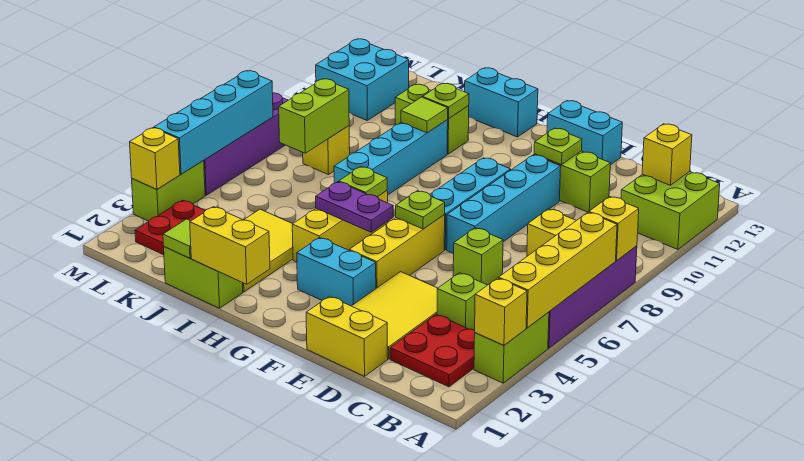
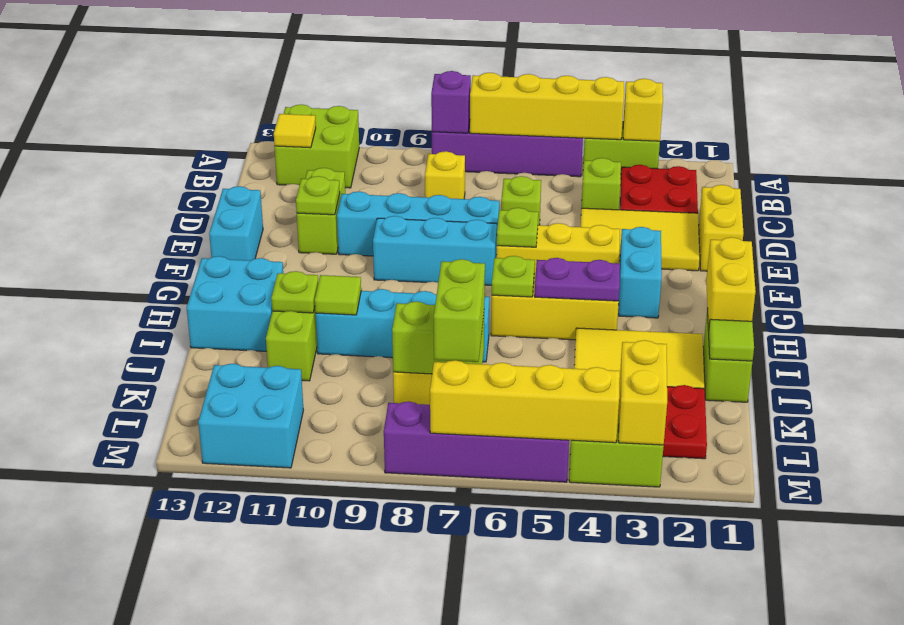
yellow brick A8 level 2 -> purple brick A8 level 2
yellow brick B12 level 2 -> yellow tile B12 level 2
purple plate G5:H5 level 2 -> purple plate H4:H5 level 2
cyan brick H13:I13 level 1 -> cyan brick H12:I13 level 1
none -> lime brick K7:L7 level 3
yellow brick M3 level 2 -> yellow brick L3:M3 level 2
cyan brick M4:M7 level 2 -> yellow brick M4:M7 level 2

